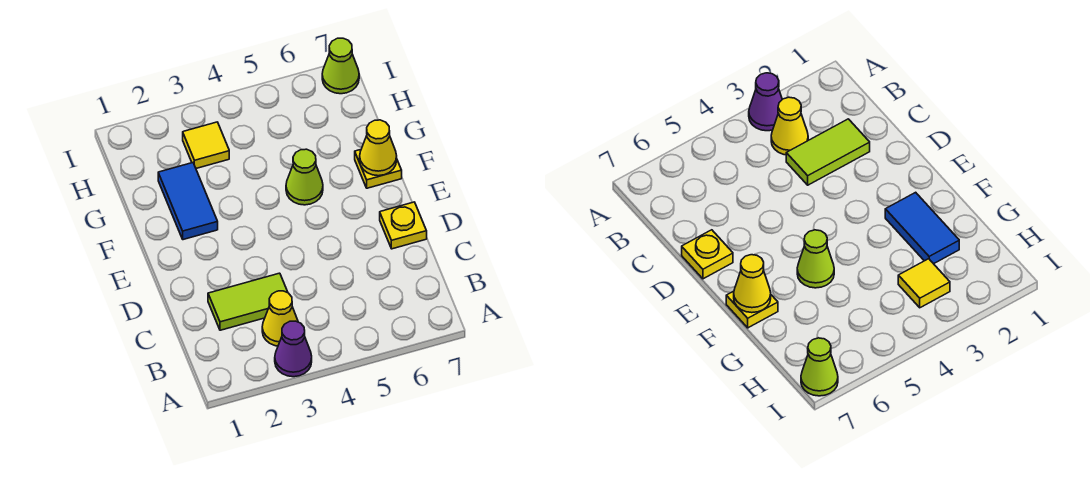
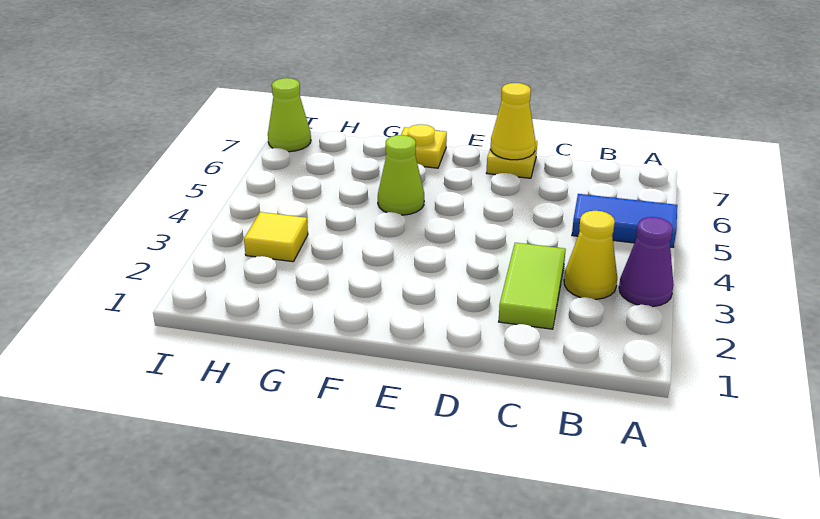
blue tile F2:G2 level 1 -> blue tile A5:B5 level 1
yellow cone F7 level 2 -> yellow cone D7 level 2

